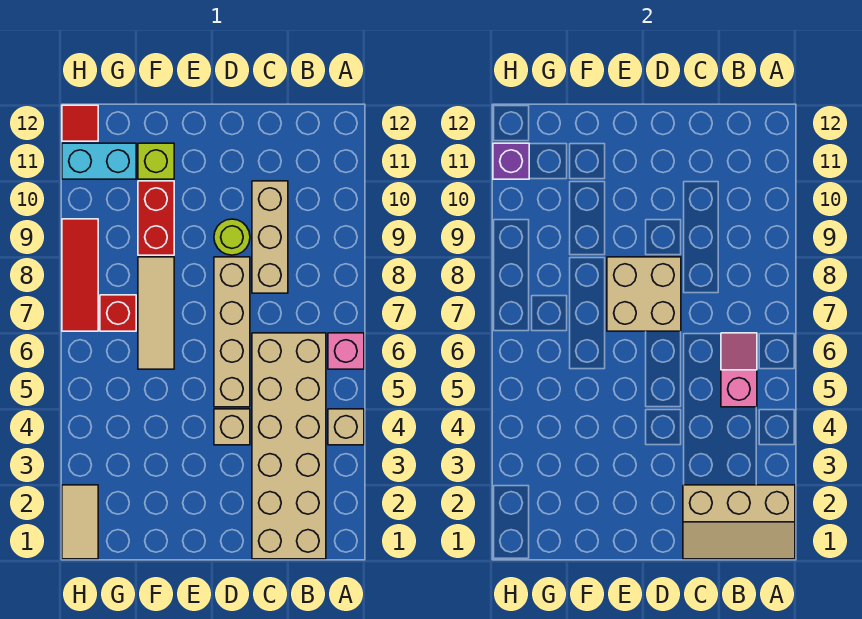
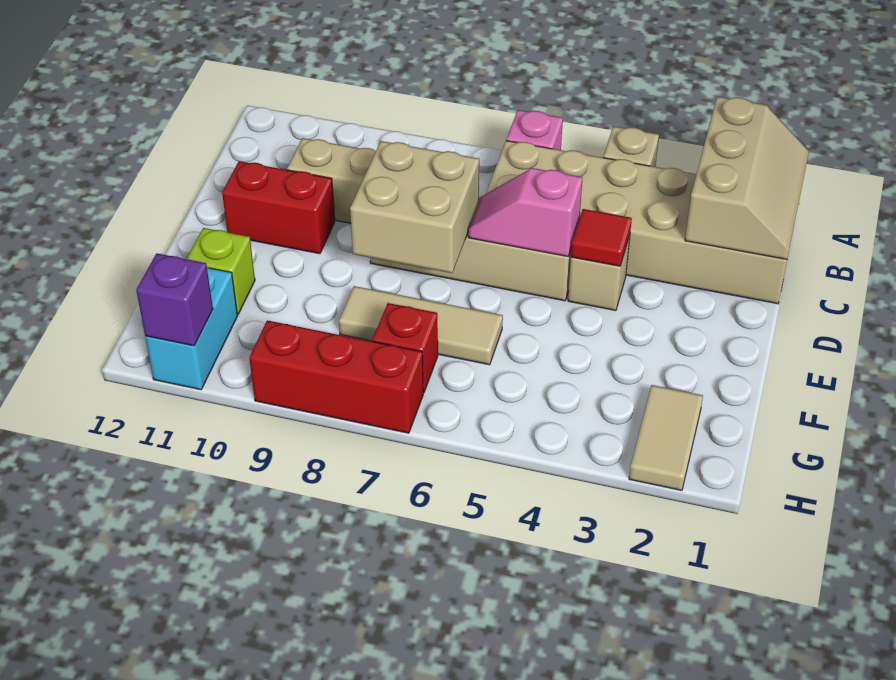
pink slope B5:B6 level 2 top 5 -> pink slope D5:D6 level 2 top 5
lime round brick D9 level 1 -> none
red brick F9:F10 level 1 -> red brick D10:D11 level 1
tan tile H1:H2 level 1 -> tan tile G2:H2 level 1
red tile H7:H9 level 1 -> red brick H7:H9 level 1
red tile H12 level 1 -> red tile D4 level 2

